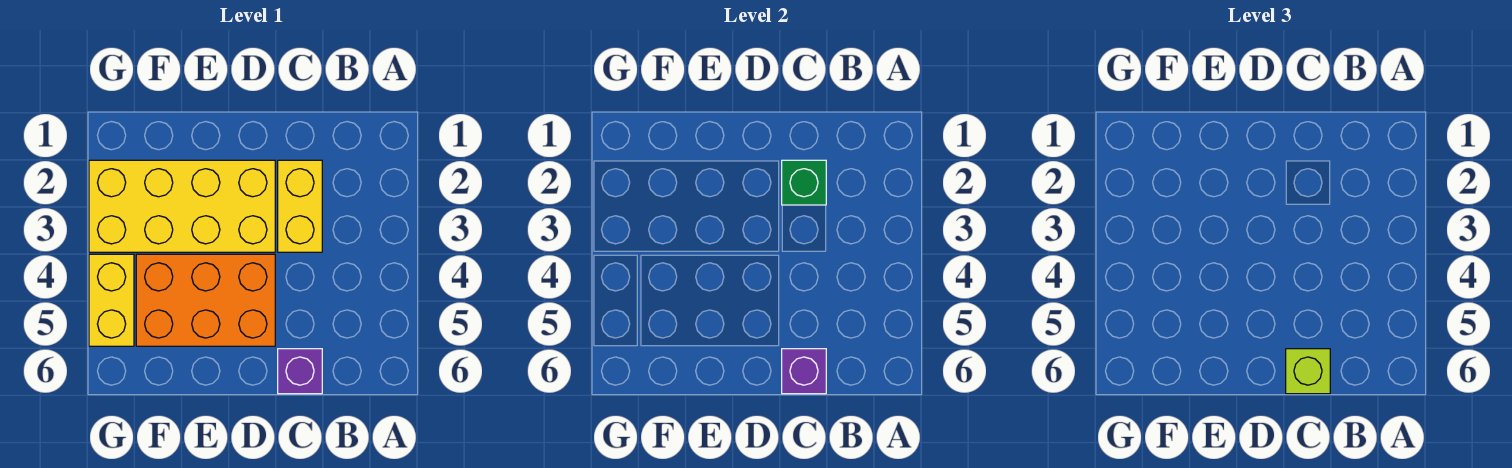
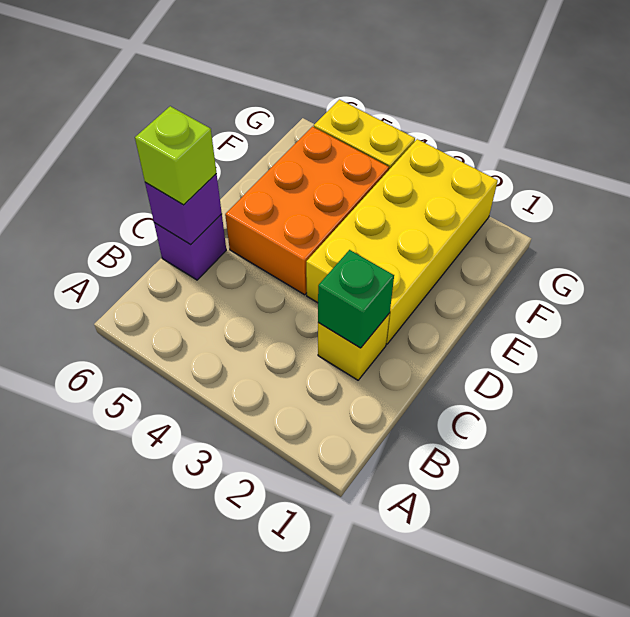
yellow brick C2:C3 level 1 -> yellow brick C2 level 1

